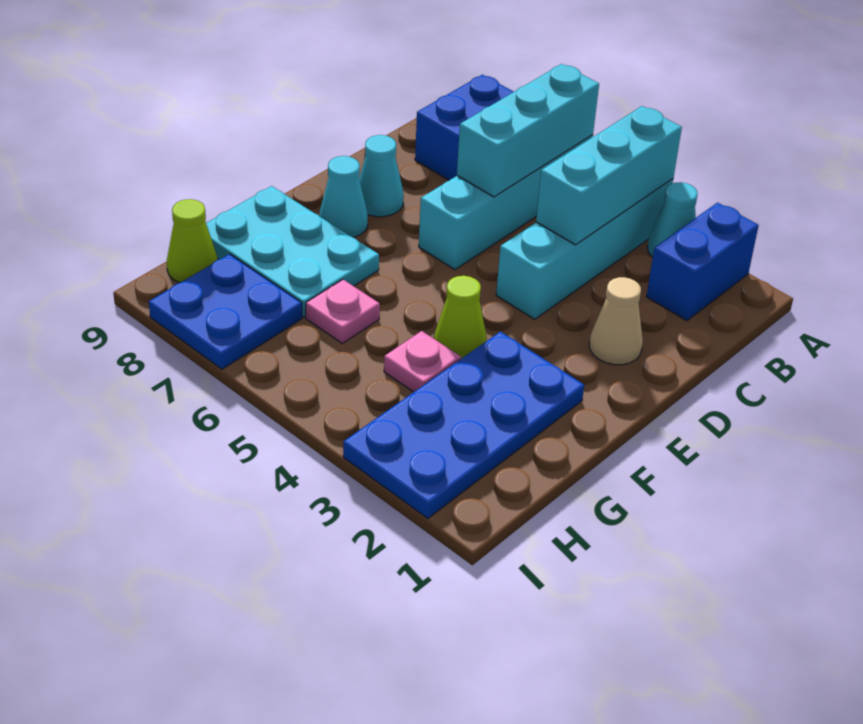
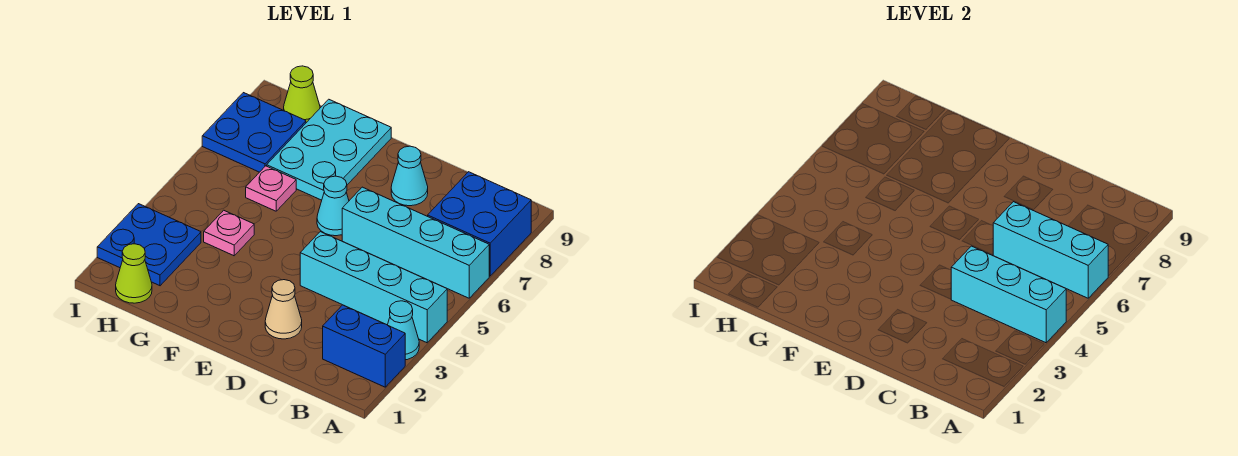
cyan cone E8 level 1 -> cyan cone E6 level 1
blue plate F2:I3 level 1 -> blue plate H2:I3 level 1
lime cone F4 level 1 -> lime cone H1 level 1

